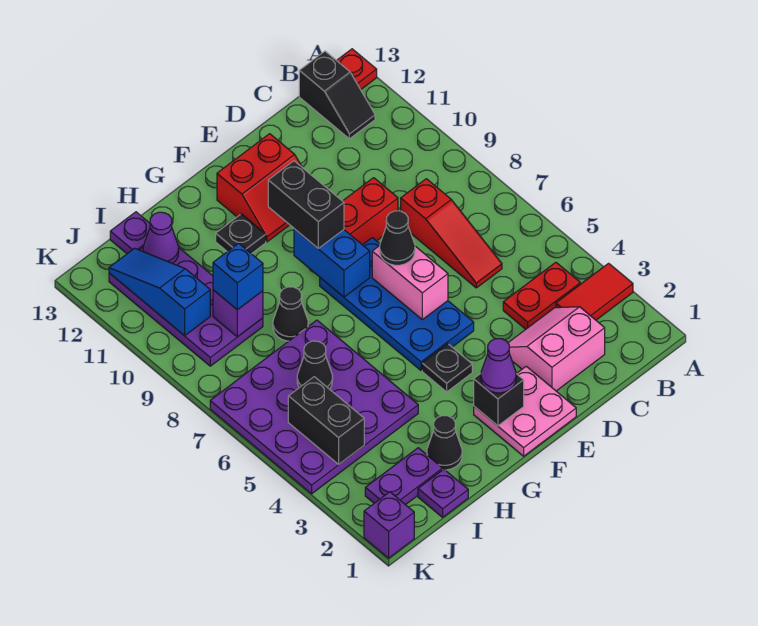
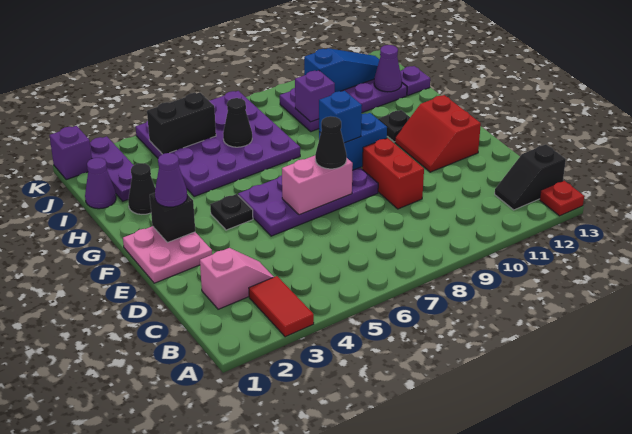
red plate B4:C4 level 1 -> none
pink slope C2:D3 level 1 top 2 -> pink slope C2:C3 level 1 top 2
red slope C6:C8 level 1 top 8 -> none
blue plate E5:F8 level 1 -> purple plate E5:F8 level 1
black brick F9:F10 level 3 -> none
black cone H8 level 1 -> none
purple plate I1 level 1 -> purple cone I1 level 1
purple plate I2:J2 level 1 -> purple plate I2:K2 level 1
blue brick I9 level 3 -> blue brick F8 level 3

